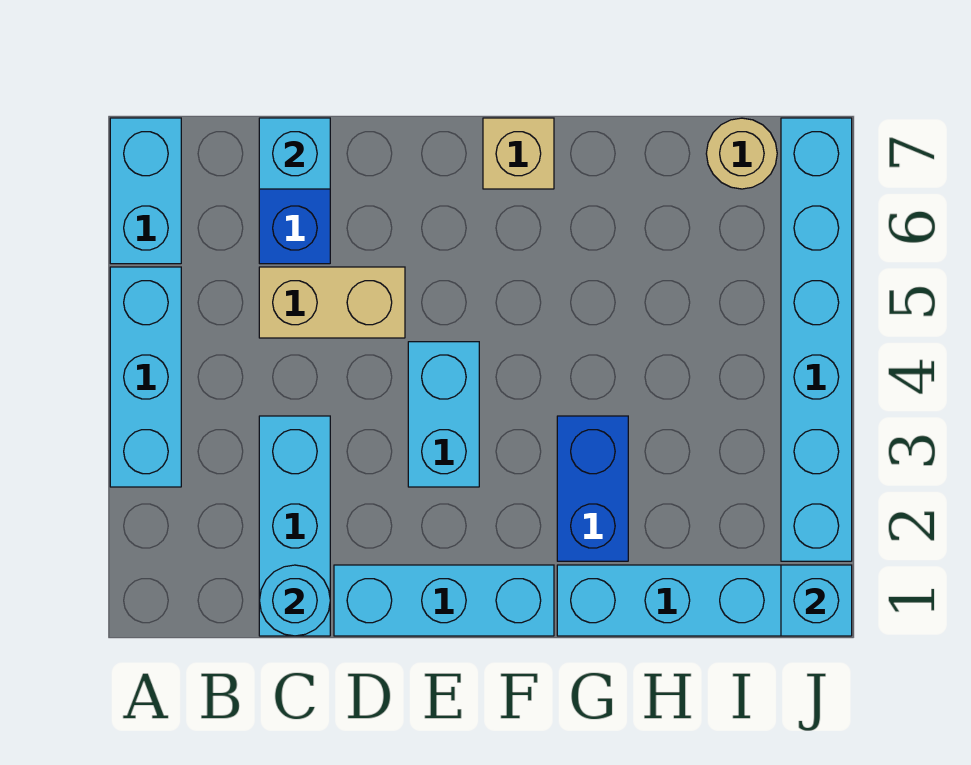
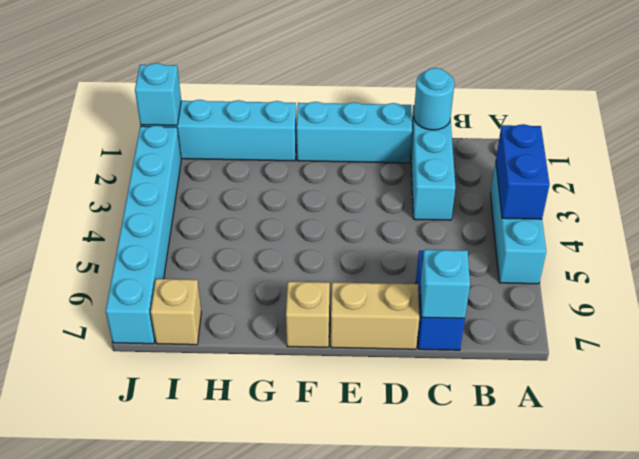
cyan brick A6:A7 level 1 -> none
tan brick C5:D5 level 1 -> tan brick D7:E7 level 1
cyan brick E3:E4 level 1 -> none
blue brick G2:G3 level 1 -> blue brick A3:A4 level 2
tan round brick I7 level 1 -> tan brick I7 level 1

